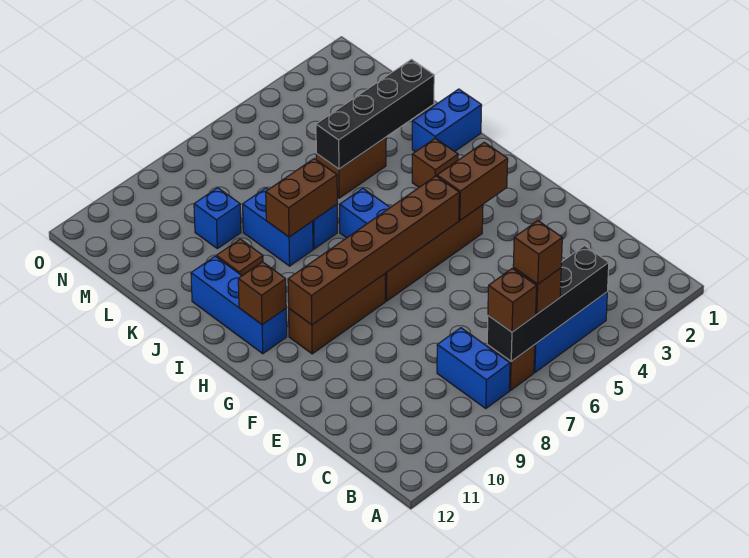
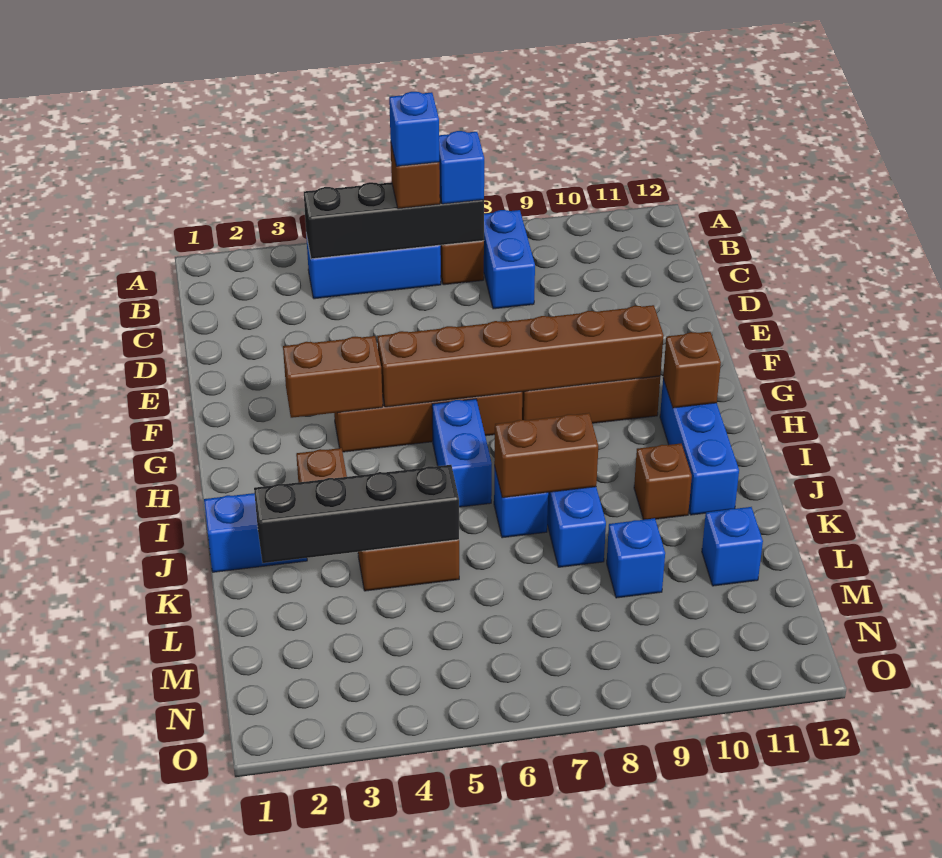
brown brick B6 level 4 -> blue brick B6 level 4
brown brick B7 level 3 -> blue brick B7 level 3
none -> blue brick L11 level 1

